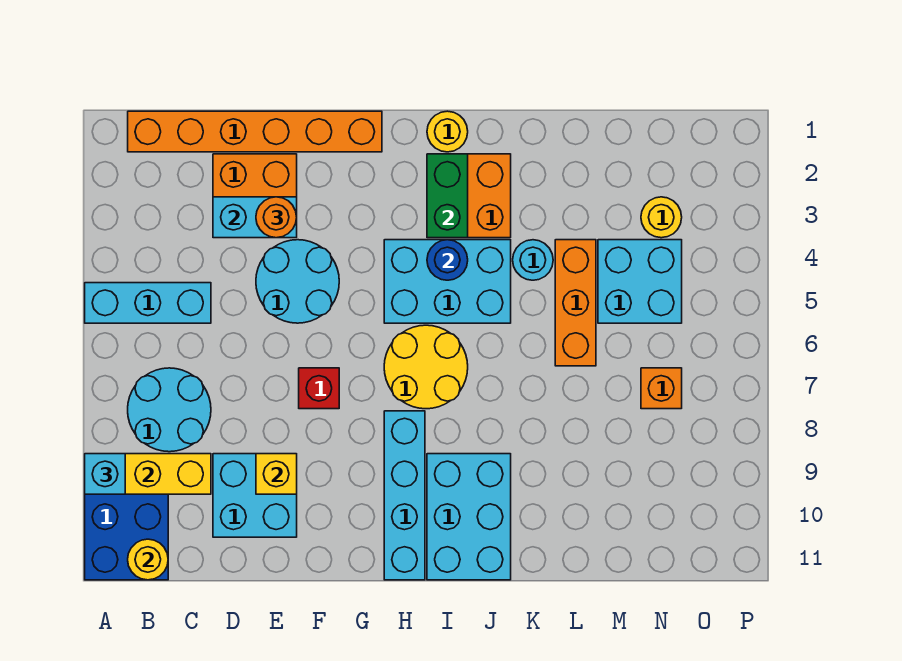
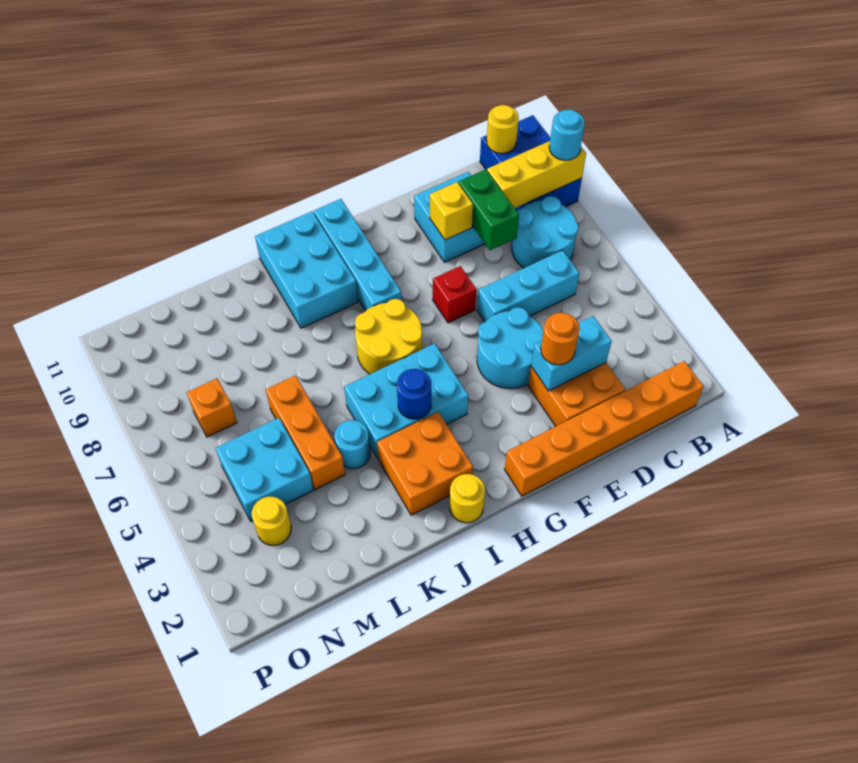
cyan brick A5:C5 level 1 -> cyan brick C6:E6 level 1
cyan brick A9 level 3 -> cyan round brick A9 level 3
green brick I2:I3 level 2 -> green brick D8:D9 level 2

